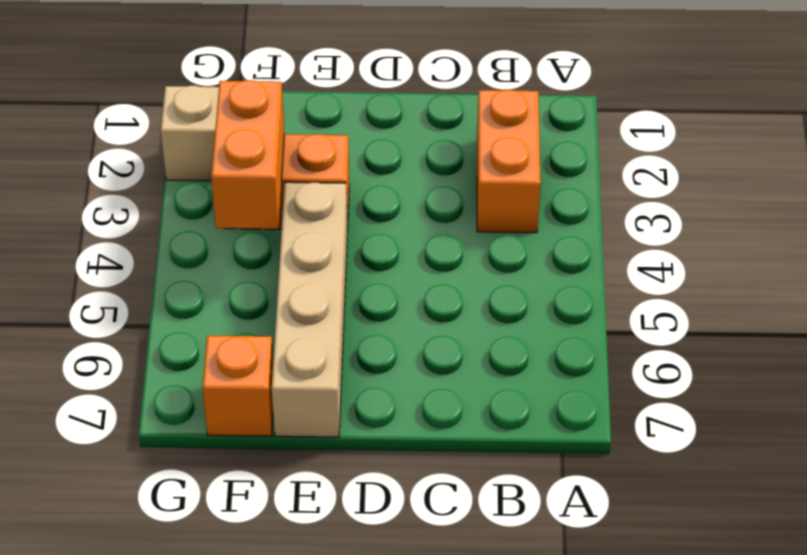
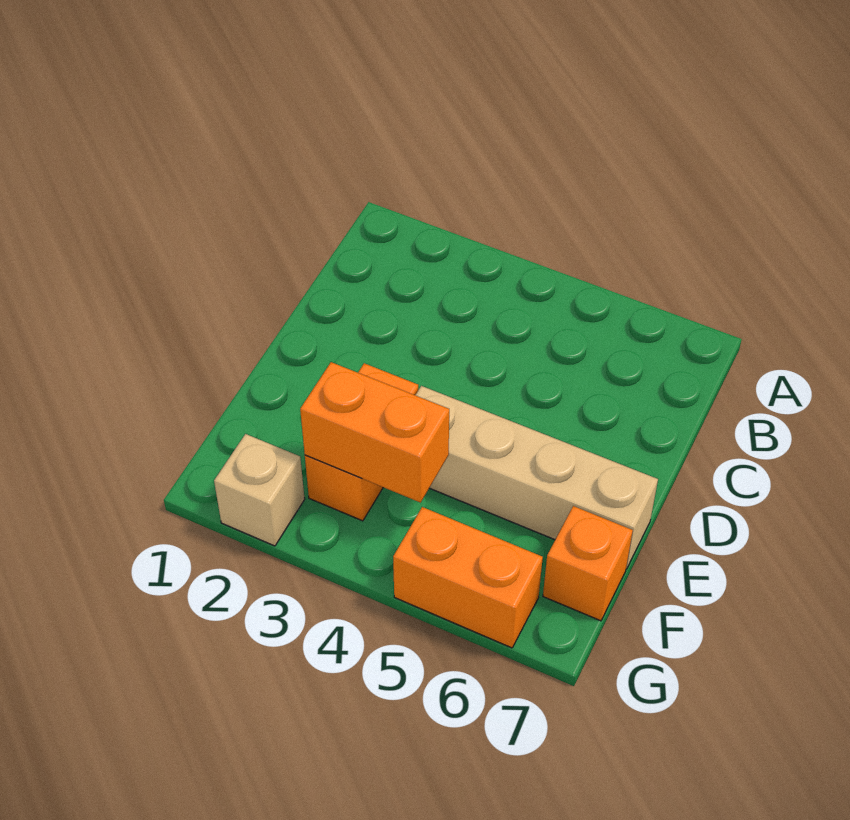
orange brick B2:B3 level 1 -> orange brick G5:G6 level 1

